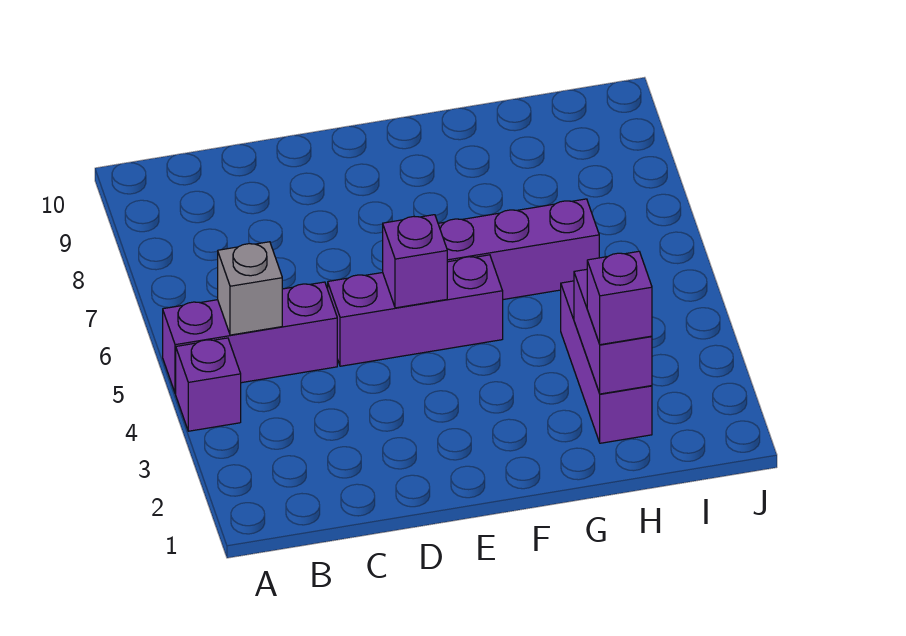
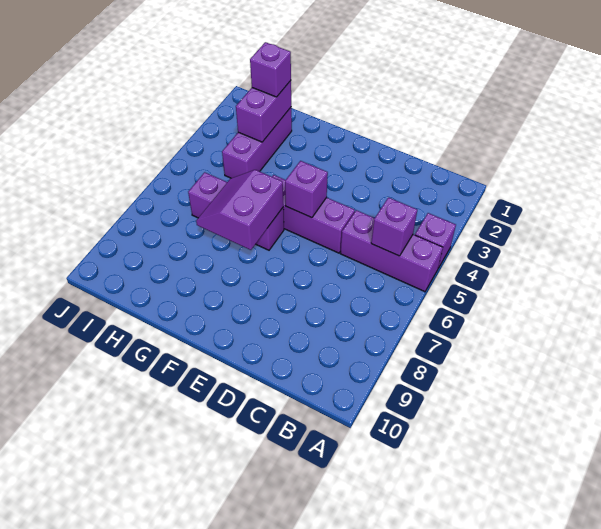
grey brick B5 level 2 -> purple brick B5 level 2
none -> purple slope F6:G7 level 2 top F

